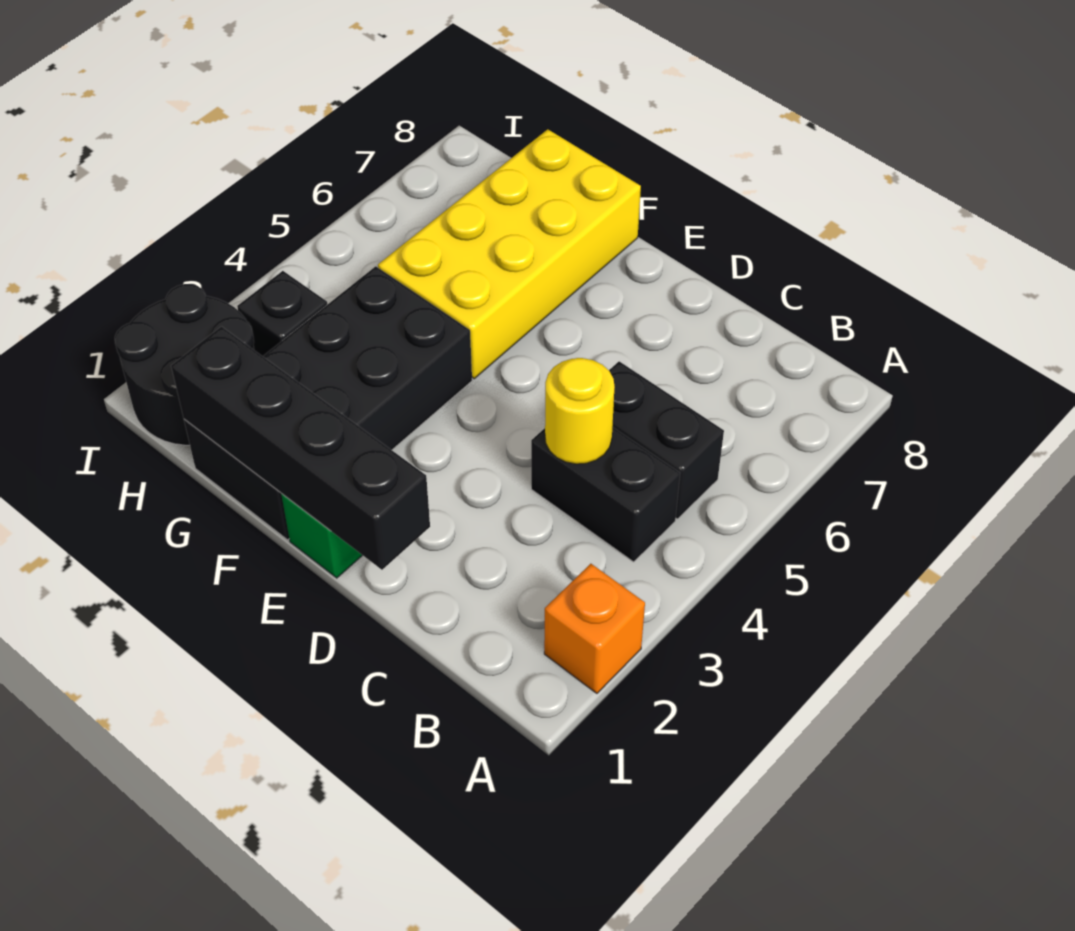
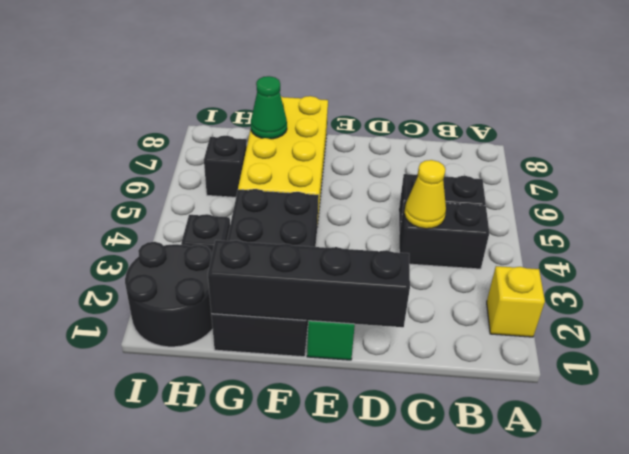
orange brick A2 level 1 -> yellow brick A2 level 1
yellow round brick C4 level 2 -> yellow cone C4 level 2
none -> green cone G7 level 2
none -> black brick H6 level 1

